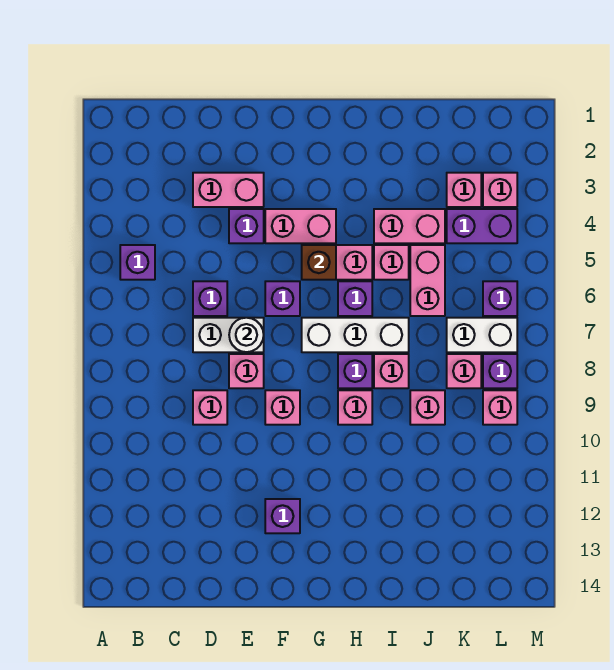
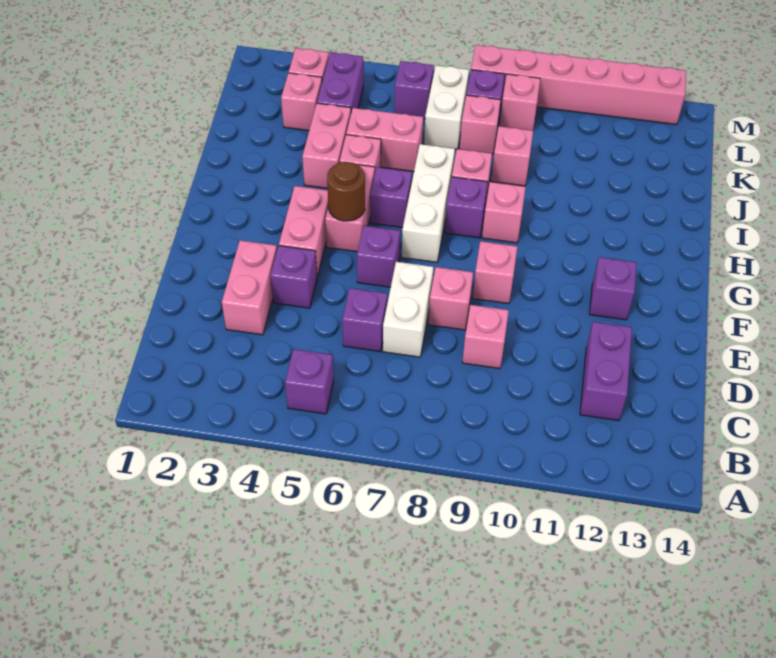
none -> purple brick C12:D12 level 1
white round brick E7 level 2 -> none
brown brick G5 level 2 -> brown round brick G5 level 2
none -> pink brick M8:M13 level 1

